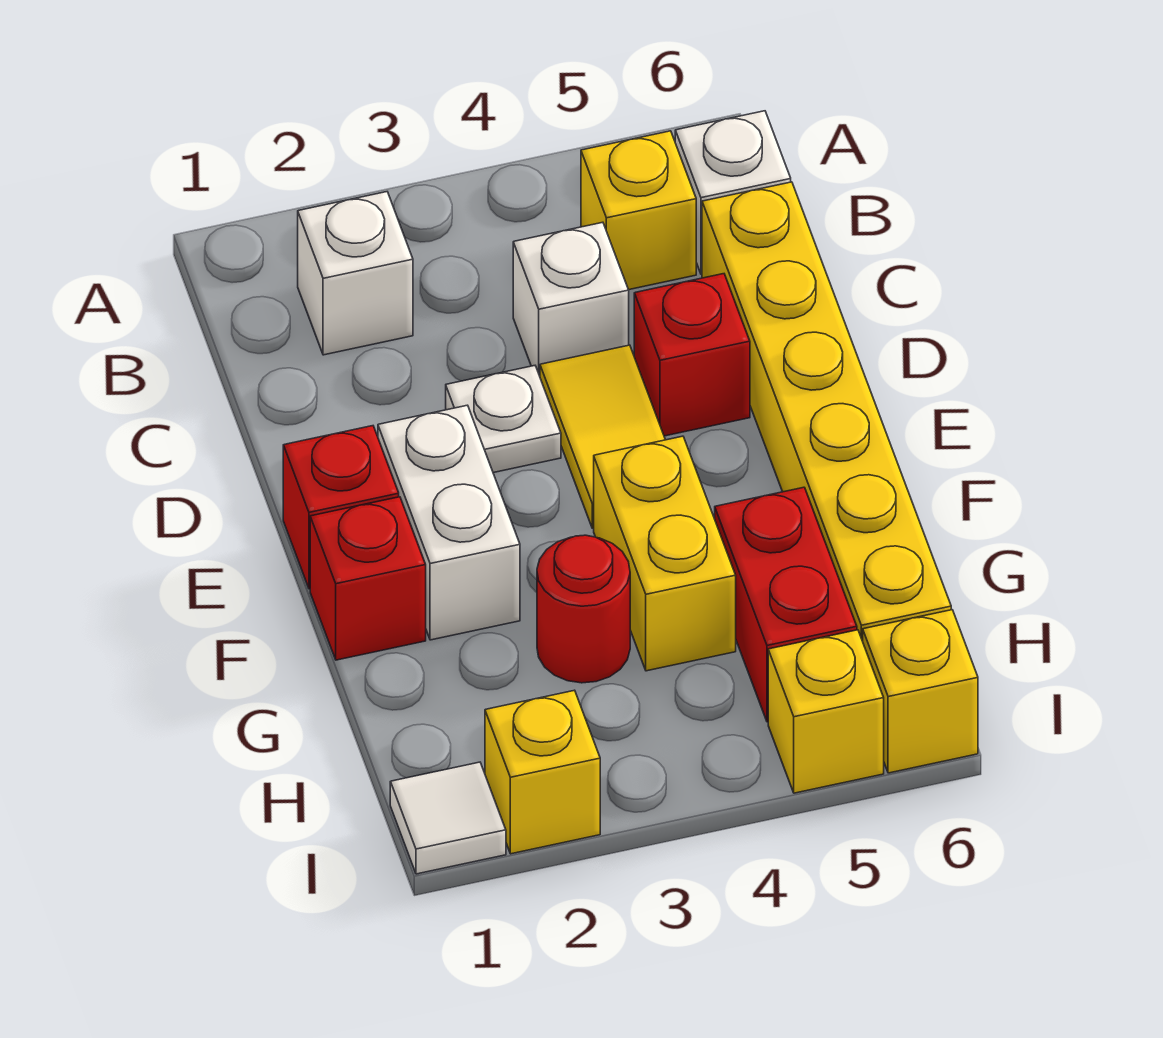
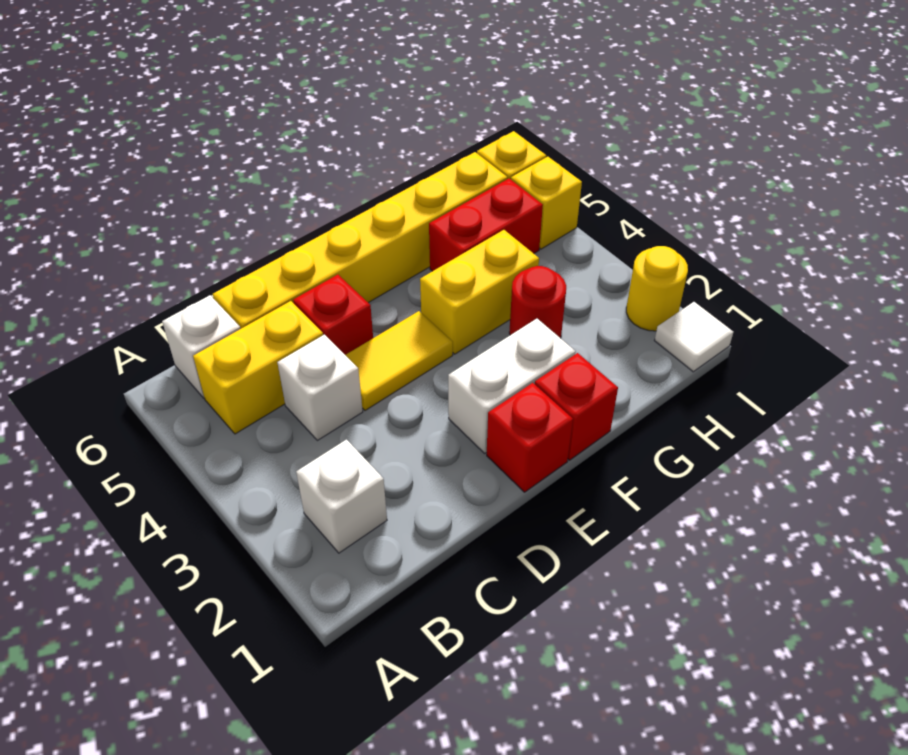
yellow brick B5 level 1 -> yellow brick B5:C5 level 1
white plate D3 level 1 -> none
yellow brick I2 level 1 -> yellow round brick I2 level 1

